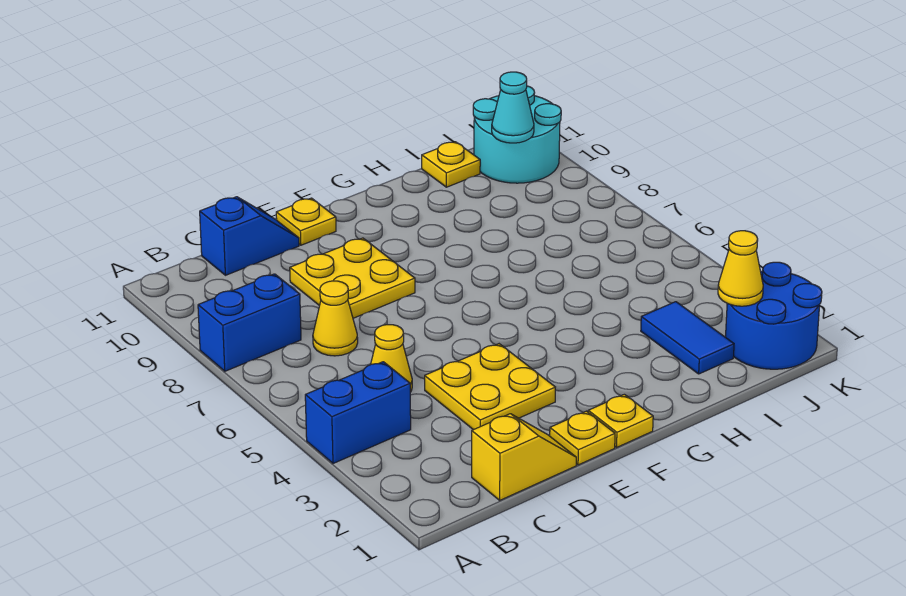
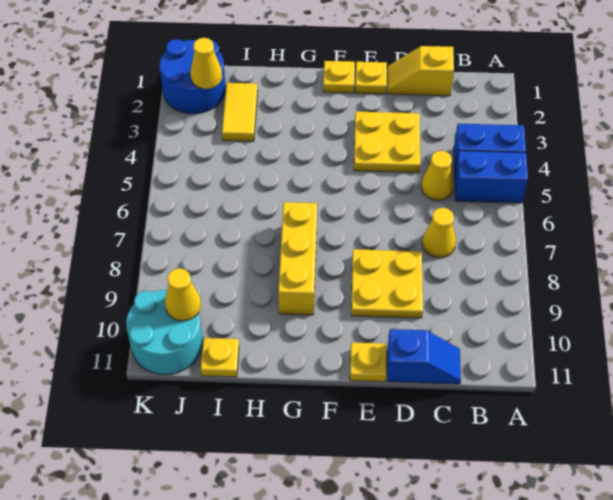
blue brick A8:B8 level 1 -> blue brick A5:B5 level 1
blue slope C11:D11 level 1 top C -> blue slope C11:D11 level 1 top D
none -> yellow brick G7:G9 level 1
blue tile I2:I3 level 1 -> yellow tile I2:I3 level 1
cyan cone J10 level 2 -> yellow cone J10 level 2

